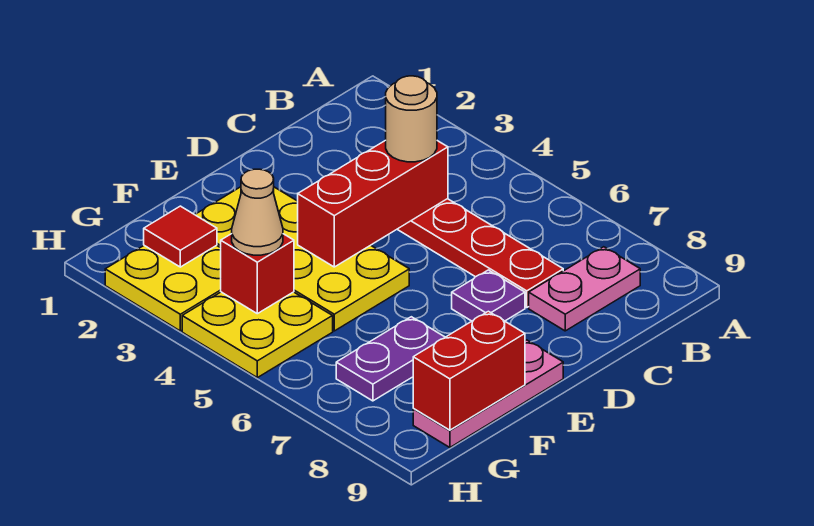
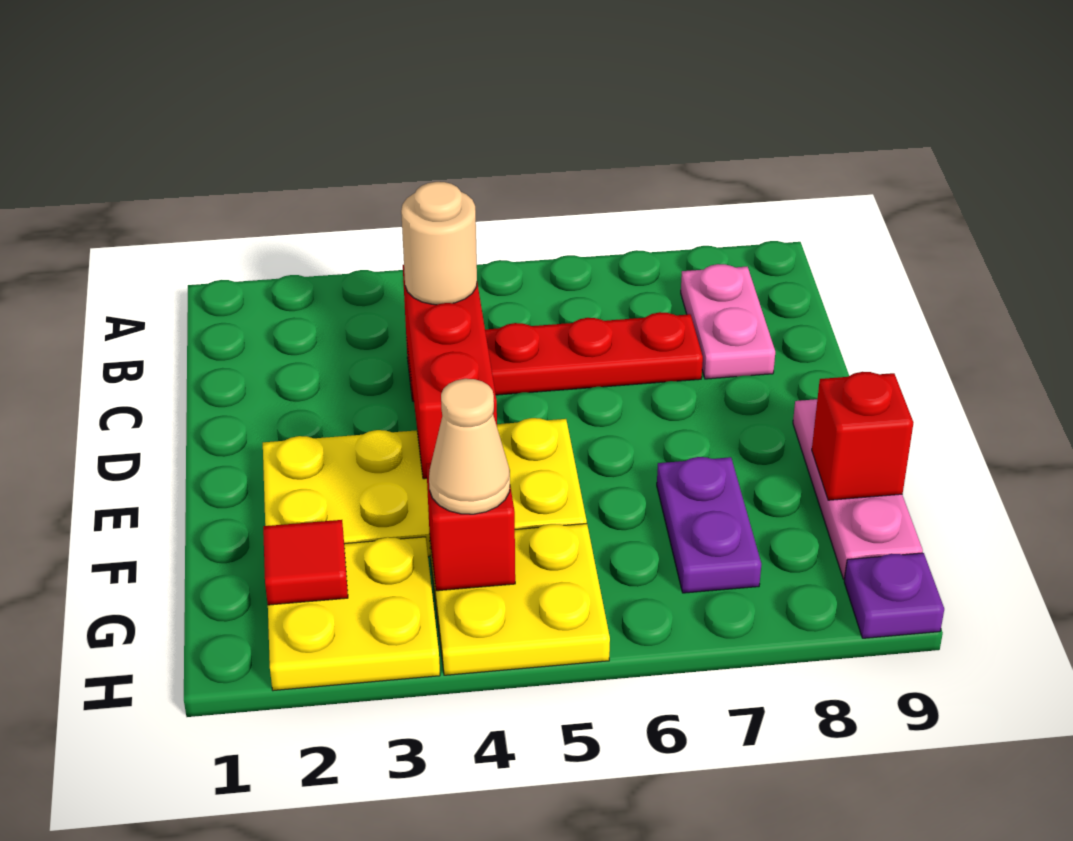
purple plate D7 level 1 -> purple plate H9 level 1
red brick F9:G9 level 2 -> red brick F9 level 2

